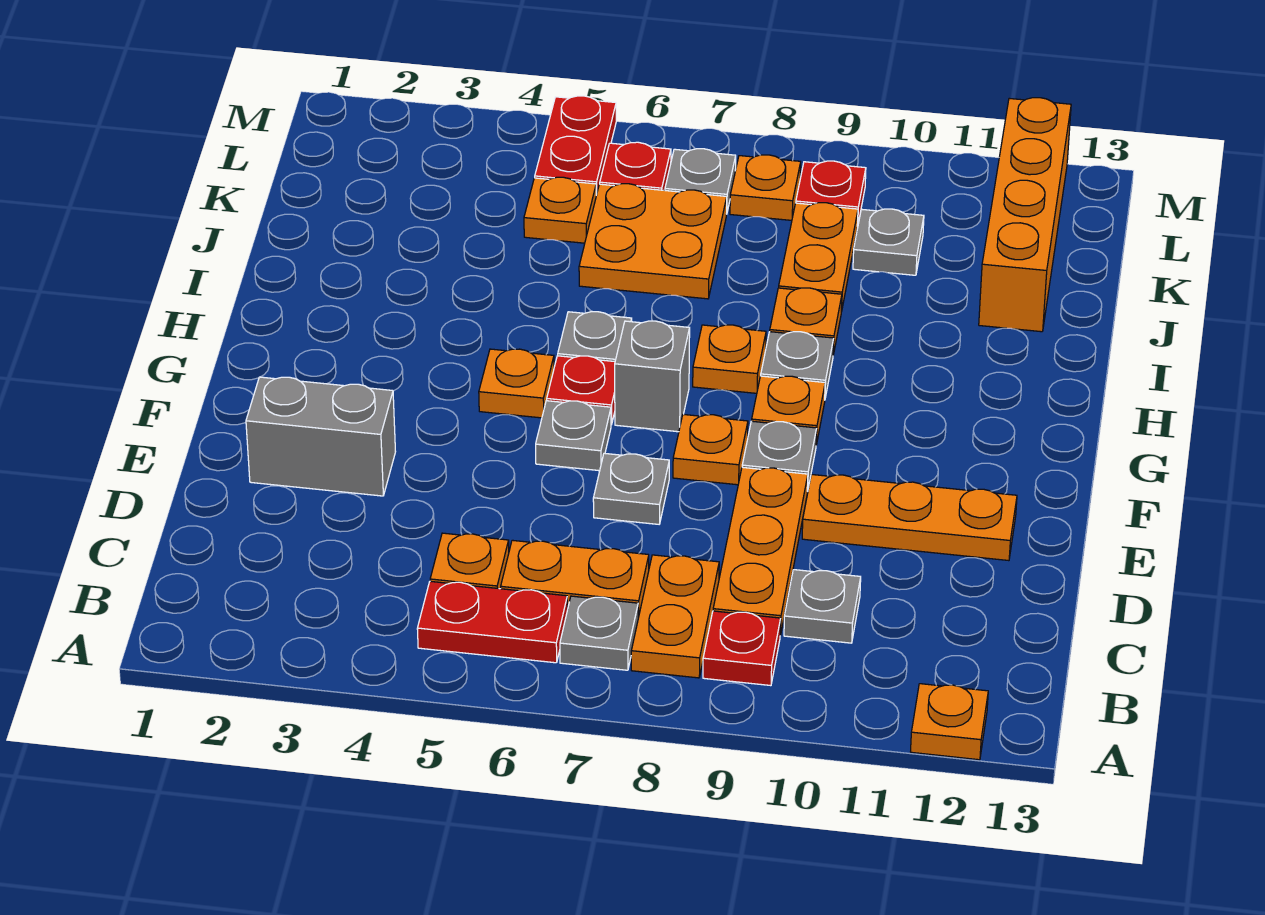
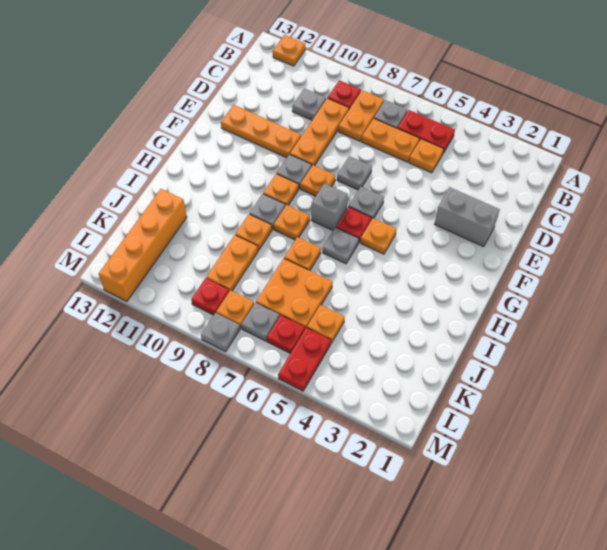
none -> orange plate I7 level 1
grey plate K10 level 1 -> grey plate M8 level 1

